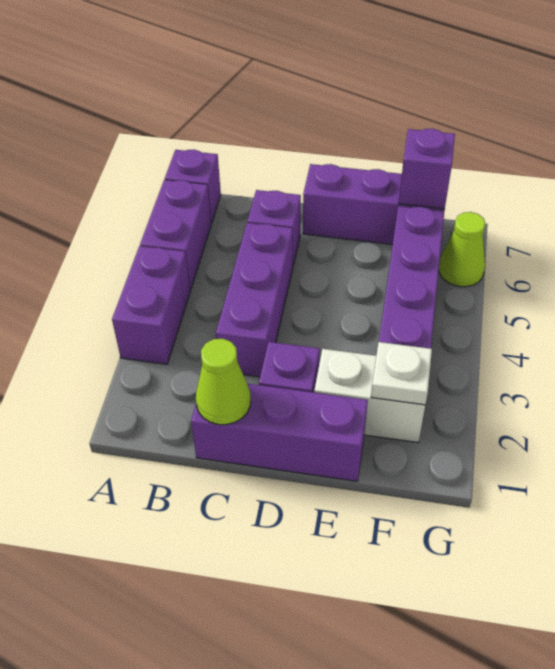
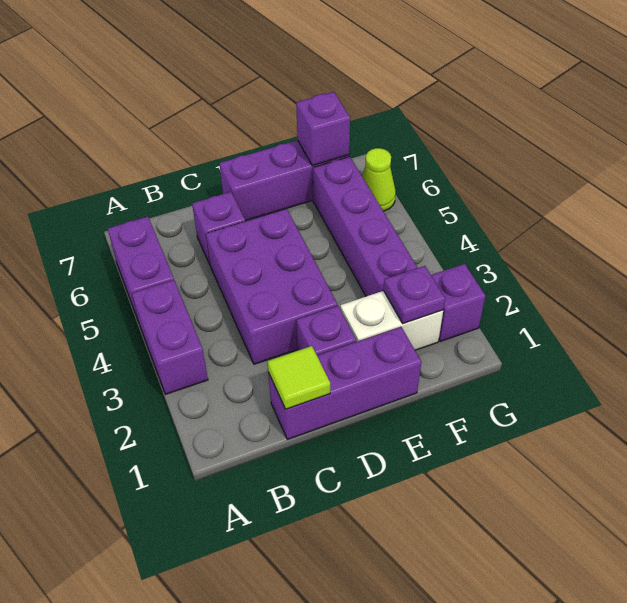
purple brick A7 level 1 -> purple brick G2 level 1
lime cone C1 level 2 -> lime tile C1 level 2
purple brick C3:C5 level 1 -> purple brick C3:D5 level 1
white plate F2 level 2 -> purple plate F2 level 2

